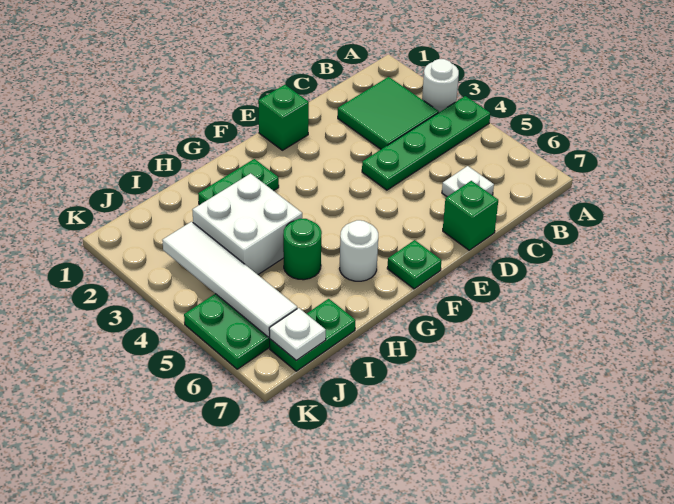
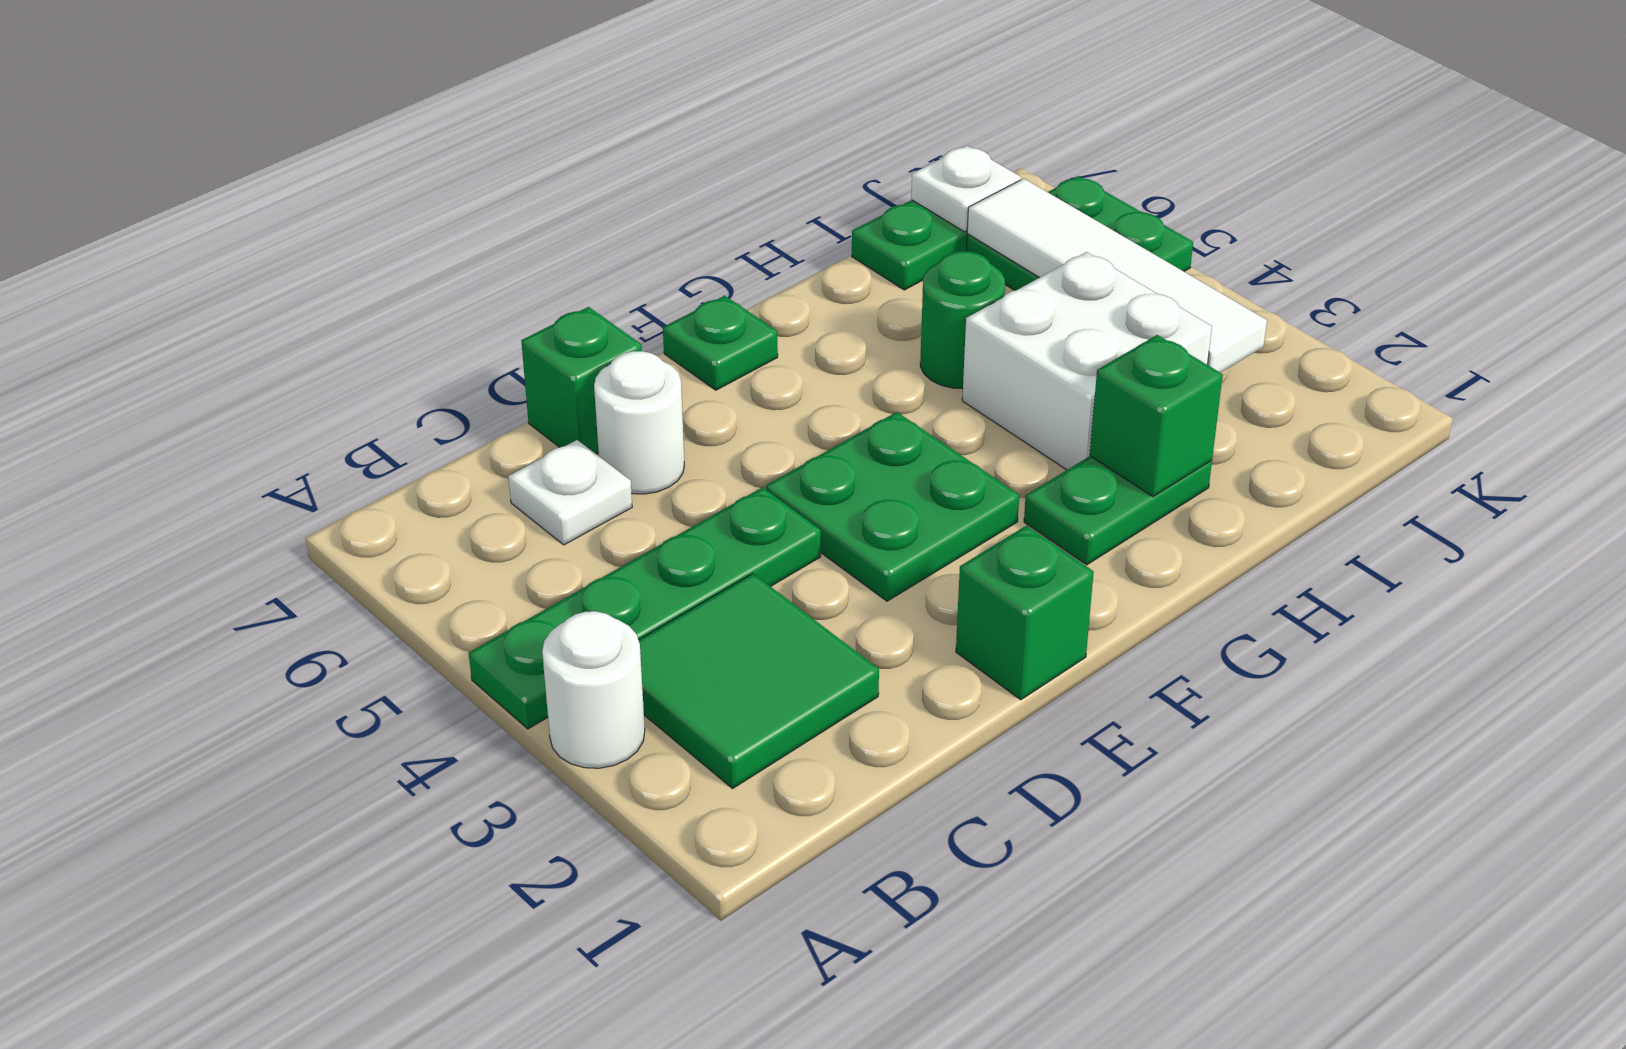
none -> green plate E3:F4 level 1
white round brick G6 level 1 -> white round brick D6 level 1
none -> green brick H2 level 2

